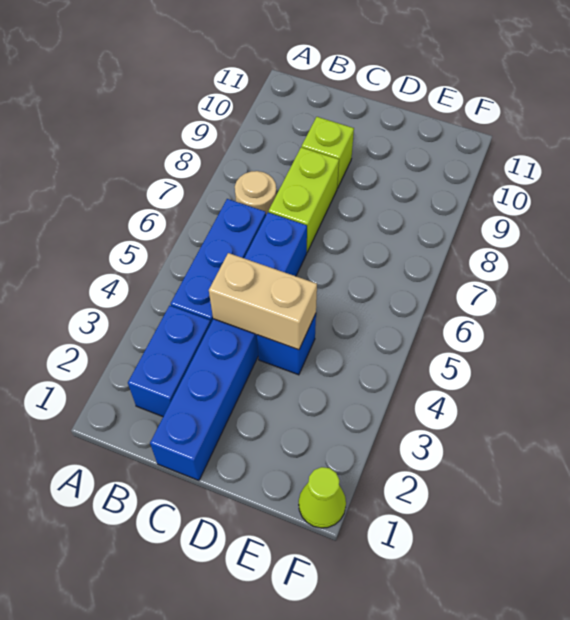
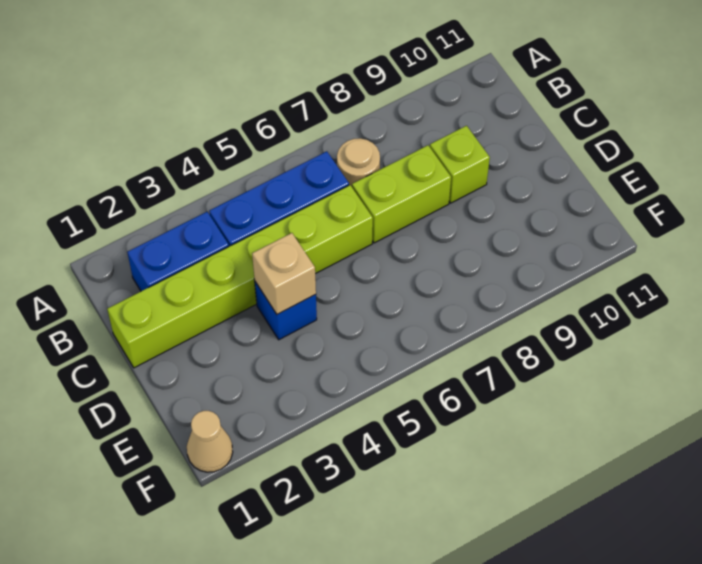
blue brick C1:C6 level 1 -> lime brick C1:C6 level 1
tan brick C4:D4 level 2 -> tan brick D4 level 2
lime cone F1 level 1 -> tan cone F1 level 1

